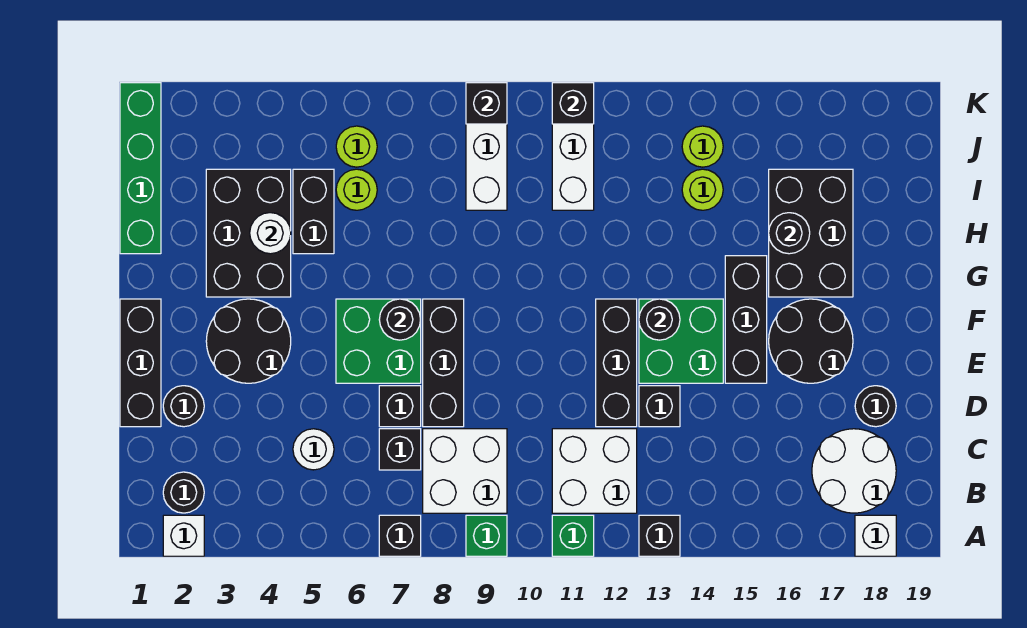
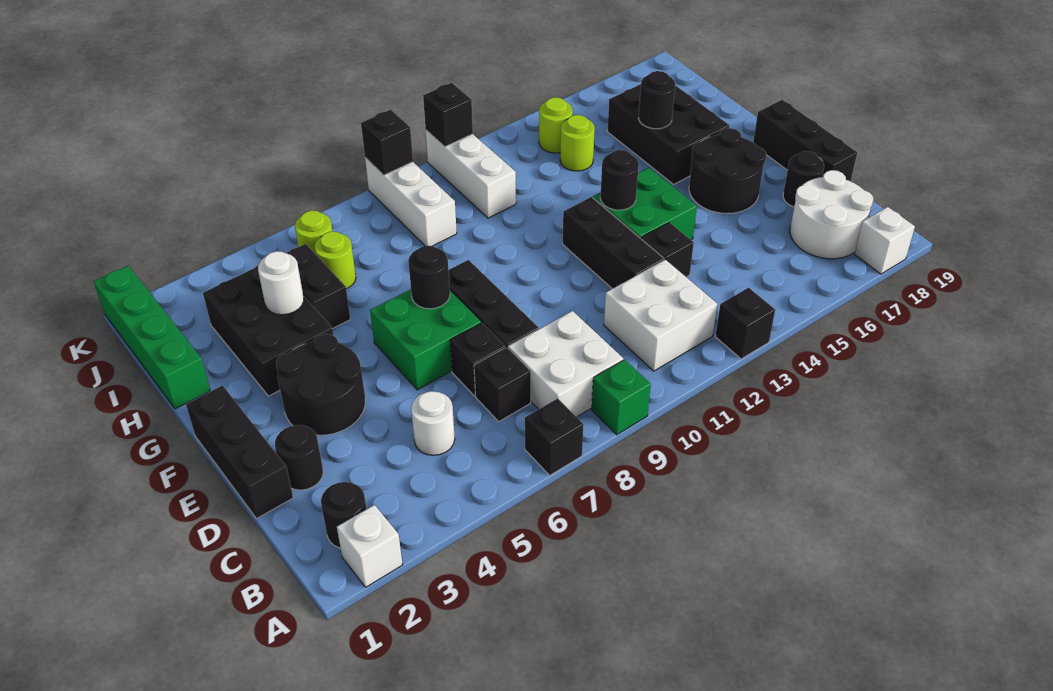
green brick A11 level 1 -> none
black brick E15:G15 level 1 -> black brick D19:F19 level 1

